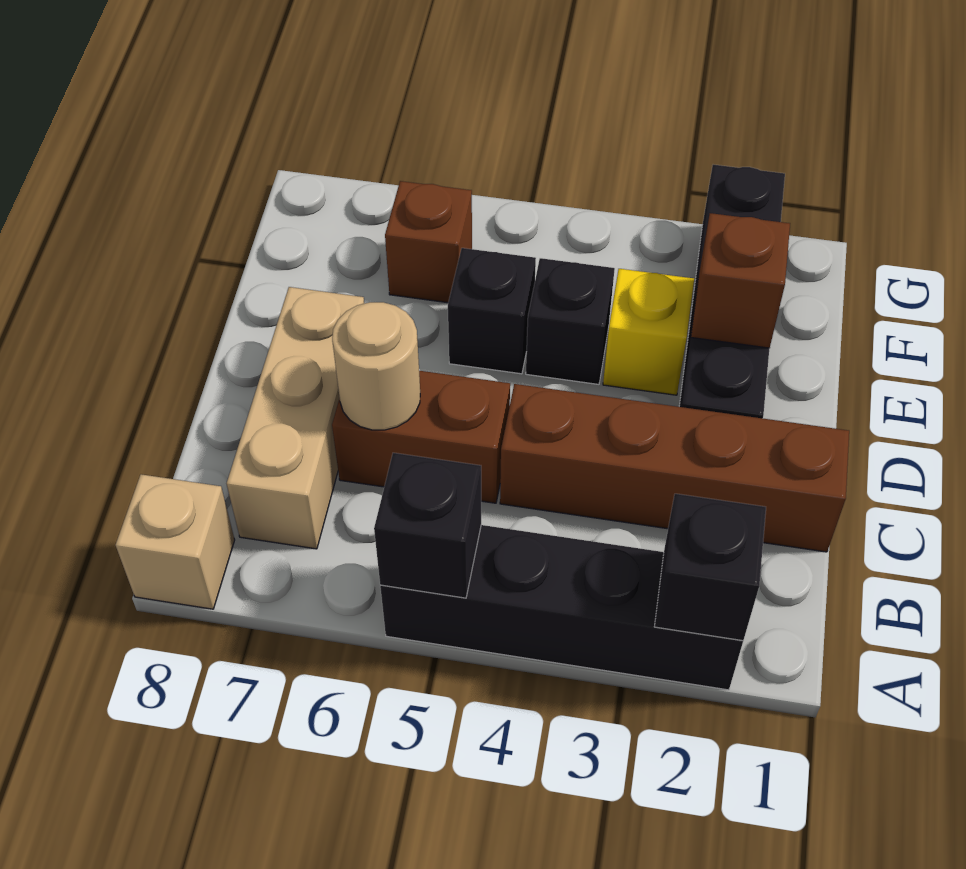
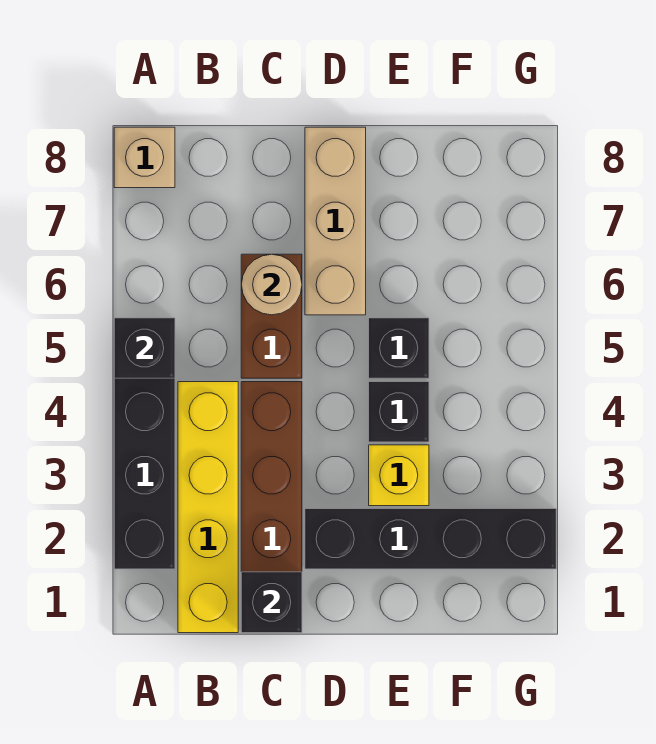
black brick A2 level 2 -> black brick C1 level 2
none -> yellow brick B1:B4 level 1
tan brick B7:D7 level 1 -> tan brick D6:D8 level 1
brown brick E2 level 2 -> none
brown brick F6 level 1 -> none

